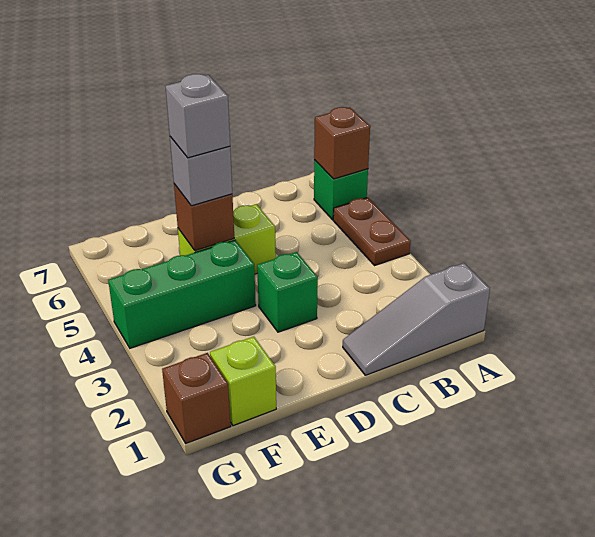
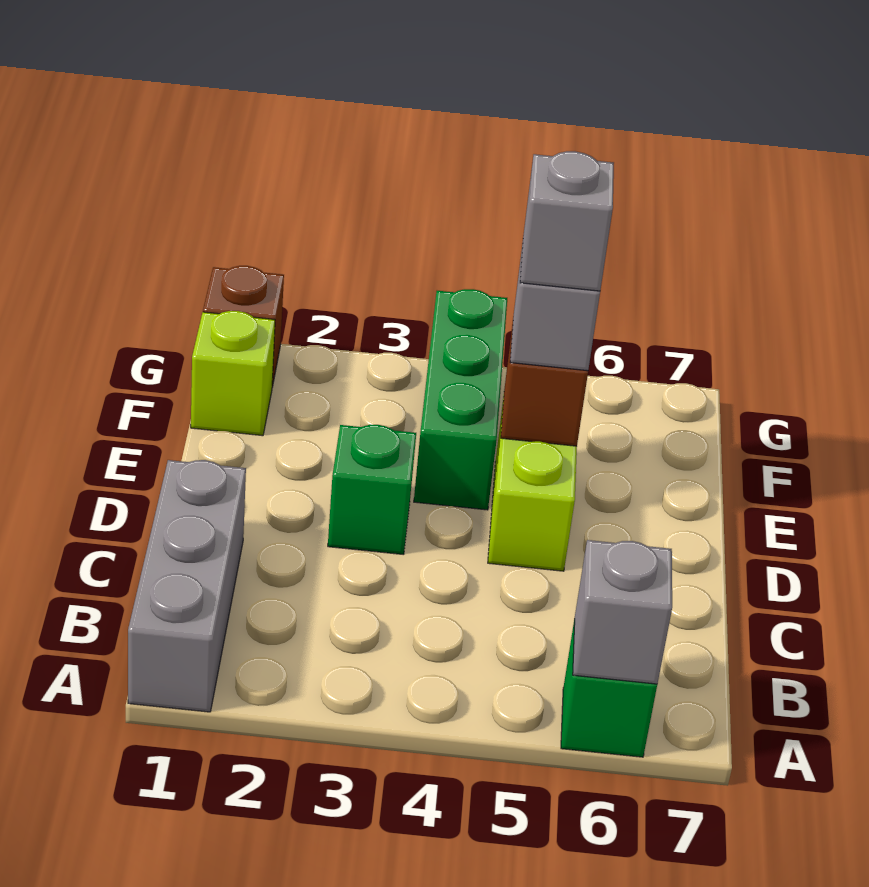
grey slope A1:C1 level 1 top A -> grey brick A1:C1 level 1
brown plate A4:A5 level 1 -> none
brown brick A6 level 2 -> grey brick A6 level 2

